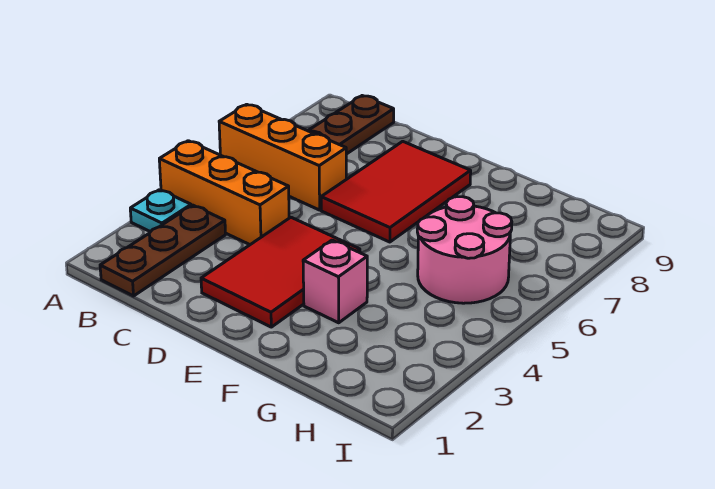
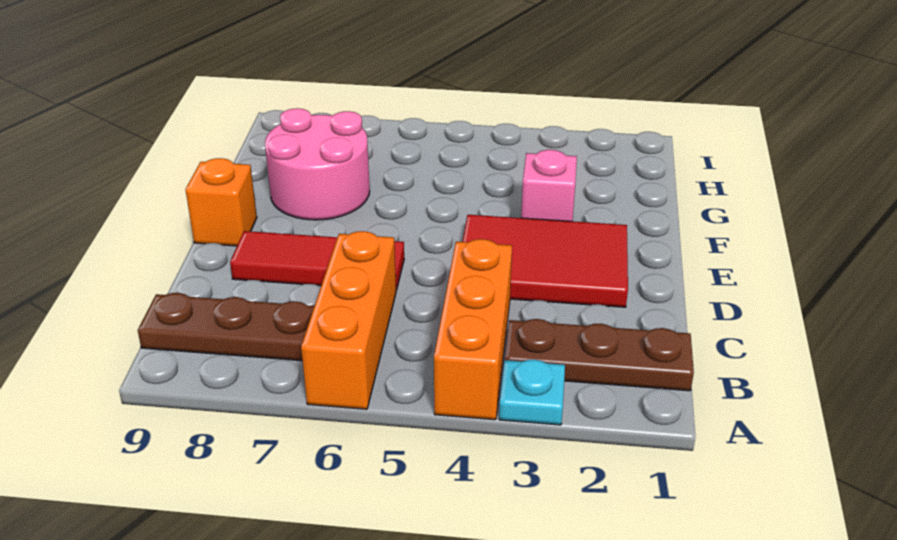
red tile D6:E8 level 1 -> red tile D6:D8 level 1
none -> orange brick E9 level 1
pink round brick G5:H6 level 1 -> pink round brick F7:G8 level 1

